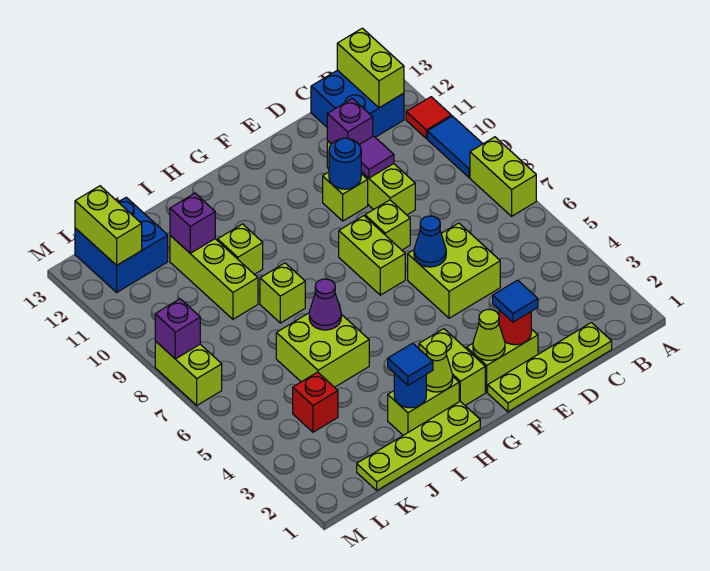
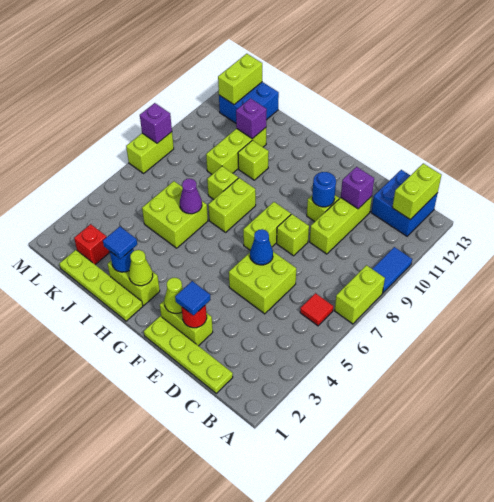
red tile A11 level 1 -> red tile B6 level 1
purple tile D10 level 2 -> none
lime brick G2:G3 level 1 -> lime brick H7:H8 level 1
red brick K4 level 1 -> red brick K2 level 1

